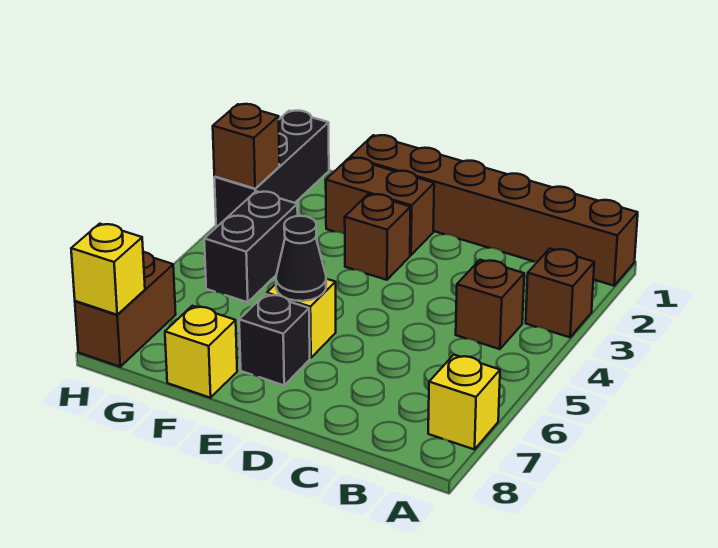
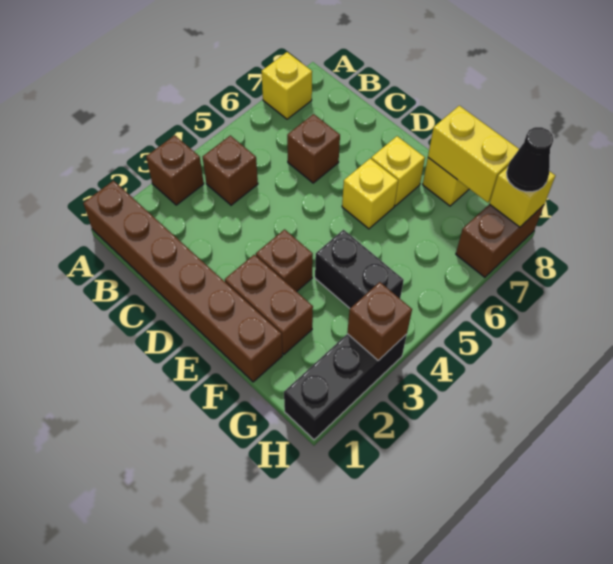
none -> brown brick C6 level 1
black cone E6 level 2 -> black cone H8 level 3
black brick E7 level 1 -> yellow brick E7 level 1
none -> yellow brick F8:G8 level 2
black brick G4:G5 level 1 -> black brick F4:G4 level 1

